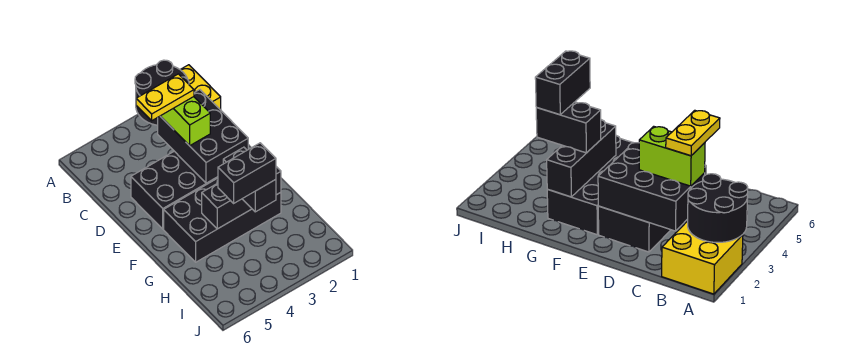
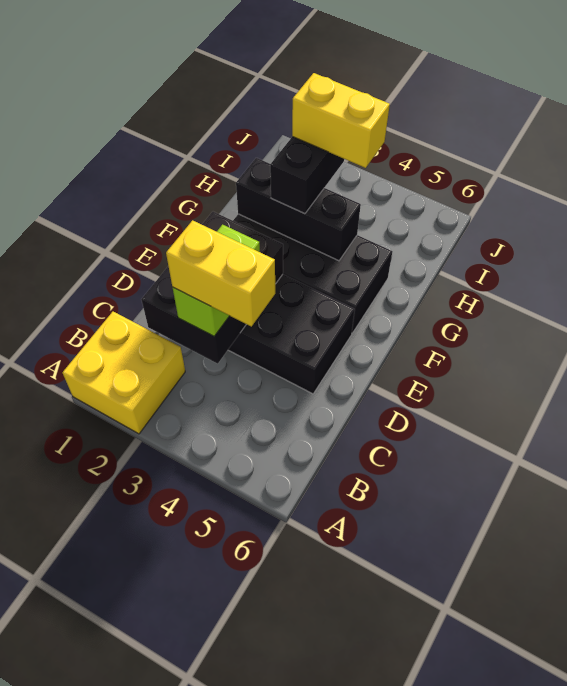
black round brick A2:B3 level 2 -> none
yellow plate C3:C4 level 4 -> yellow brick C3:C4 level 4
black brick H3:H4 level 4 -> yellow brick H3:H4 level 4

